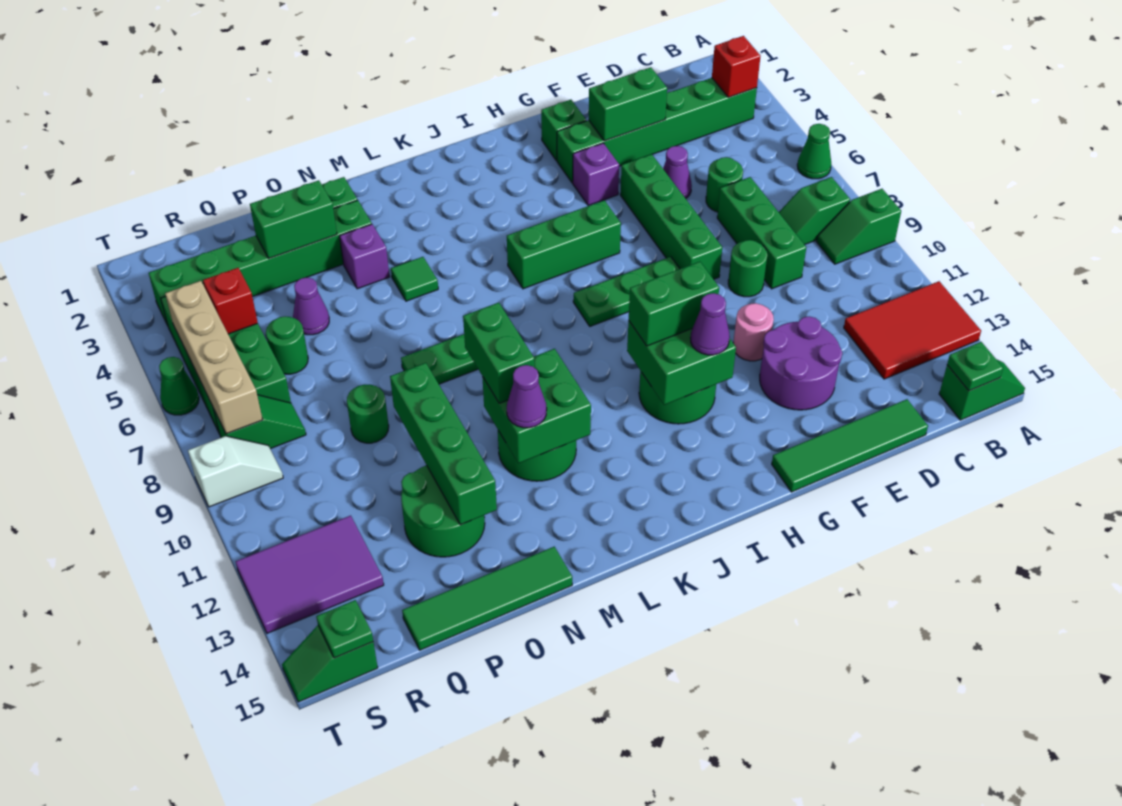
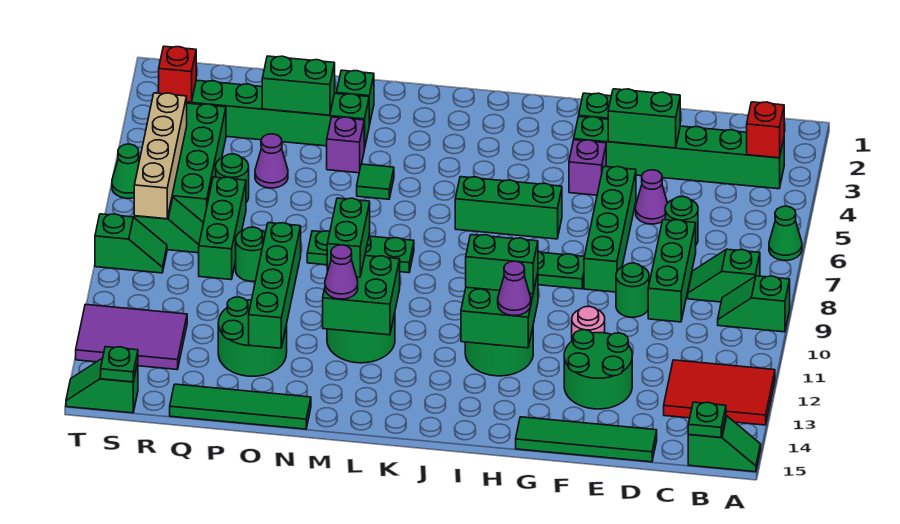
purple round brick E12:F13 level 1 -> green round brick E12:F13 level 1
none -> green brick Q7:Q9 level 1
red brick R5 level 2 -> red brick S3 level 2
white slope S9:T9 level 1 top T -> green slope S9:T9 level 1 top T

